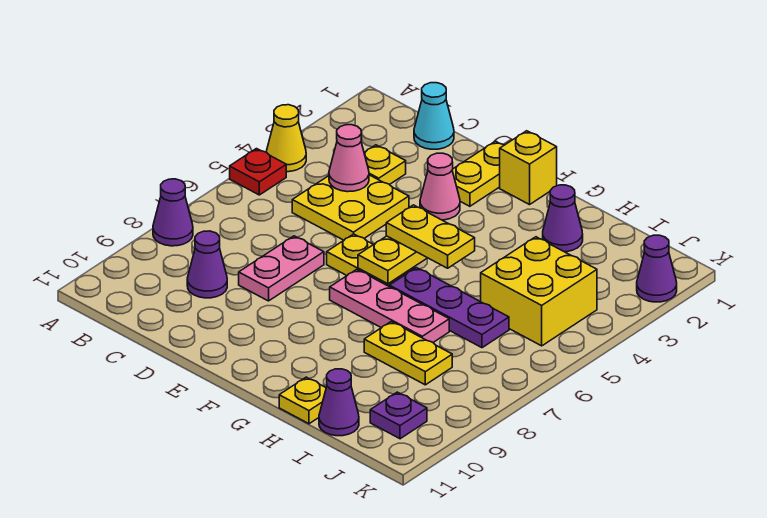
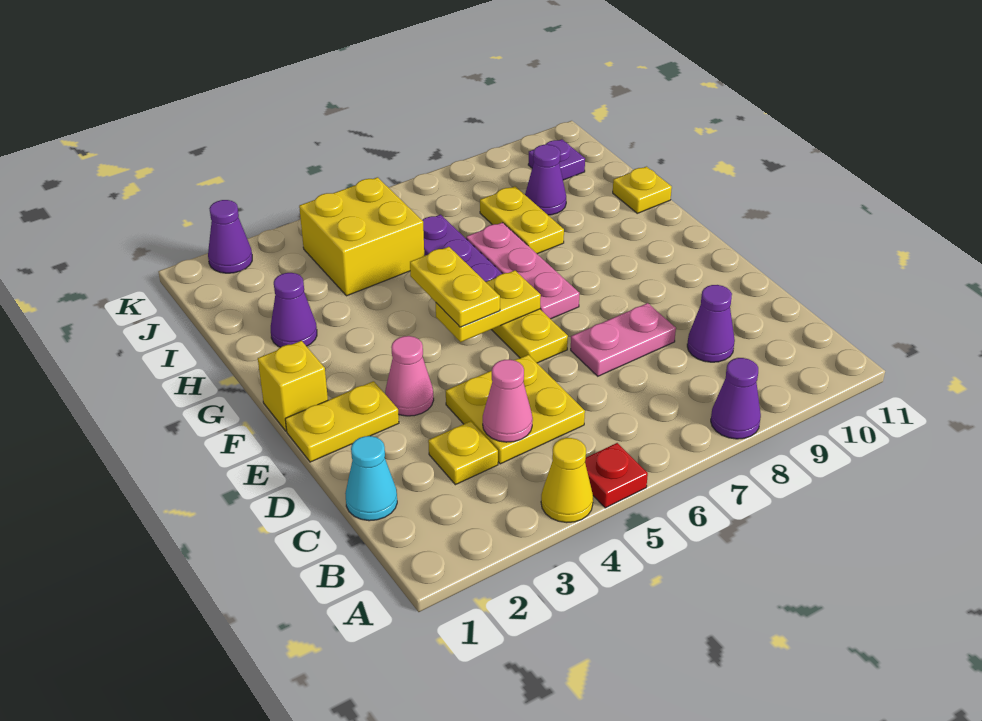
purple cone I11 level 1 -> purple cone I9 level 1

